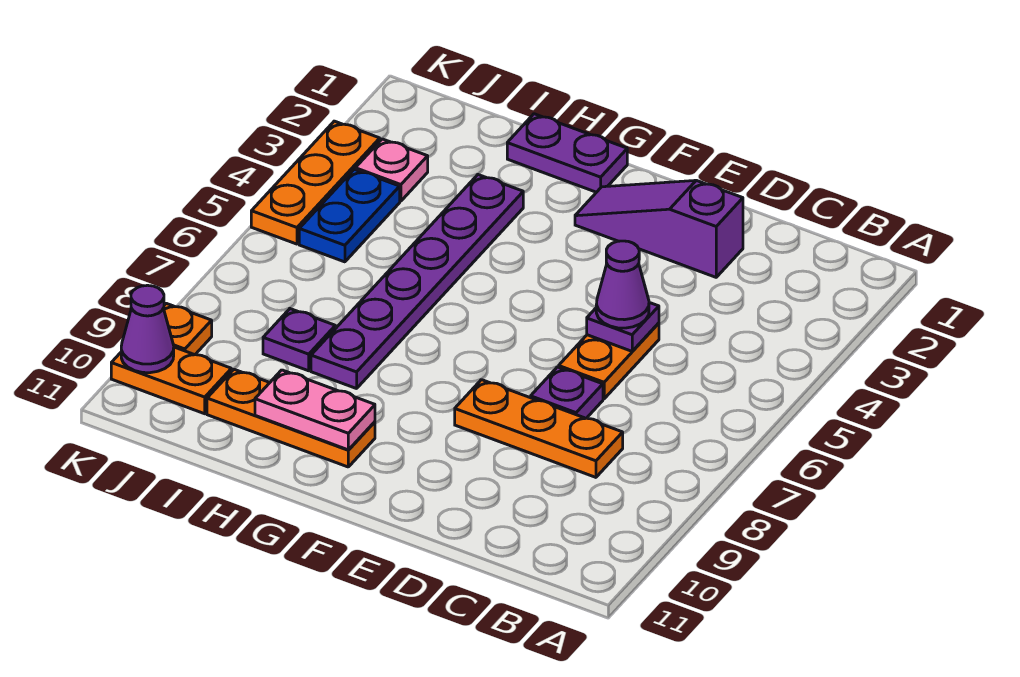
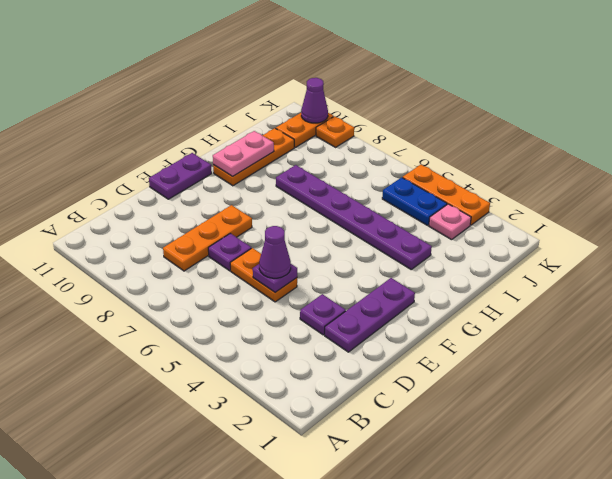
purple slope D2:F2 level 1 top D -> purple plate D2:F2 level 1
purple plate G1:H1 level 1 -> purple plate E11:F11 level 1
purple plate I8 level 1 -> purple plate D3 level 1

